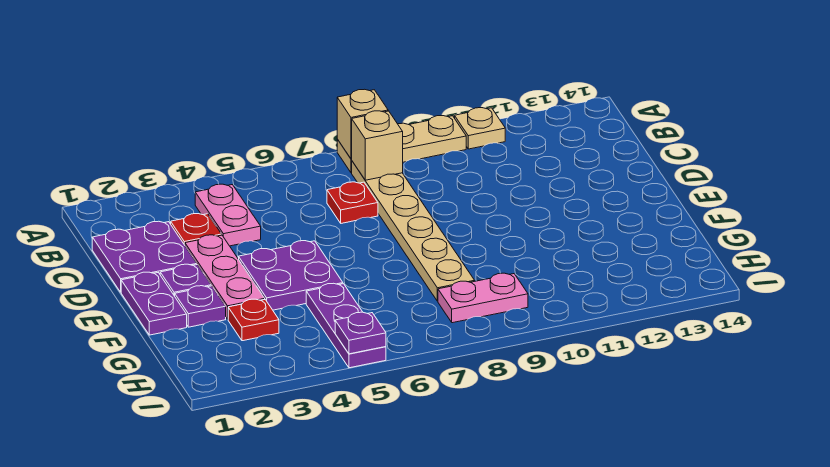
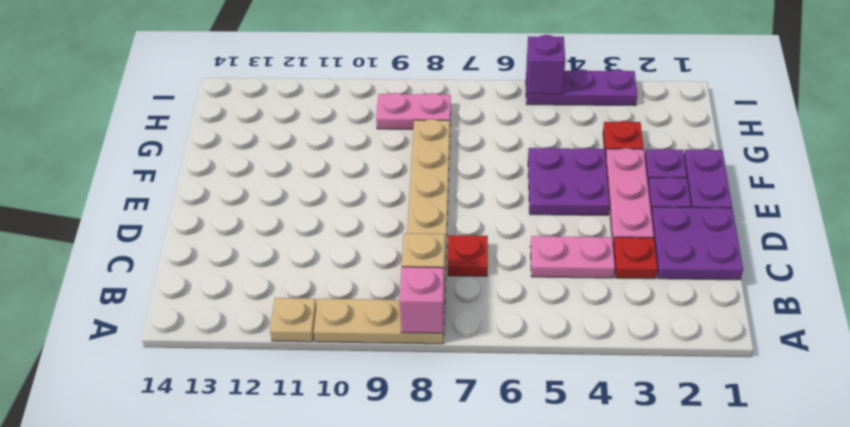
tan brick A8 level 2 -> pink brick A8 level 2
pink plate B4:C4 level 1 -> pink plate C4:C5 level 1
purple plate G5:I5 level 1 -> purple plate I3:I5 level 1
purple plate I5 level 2 -> purple brick I5 level 2

